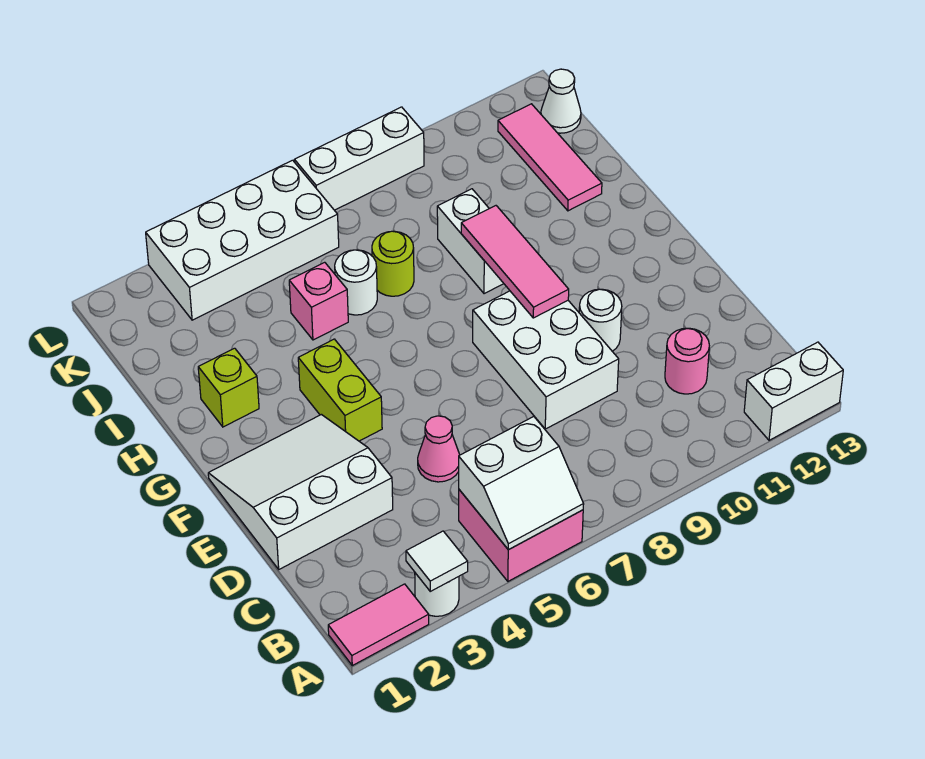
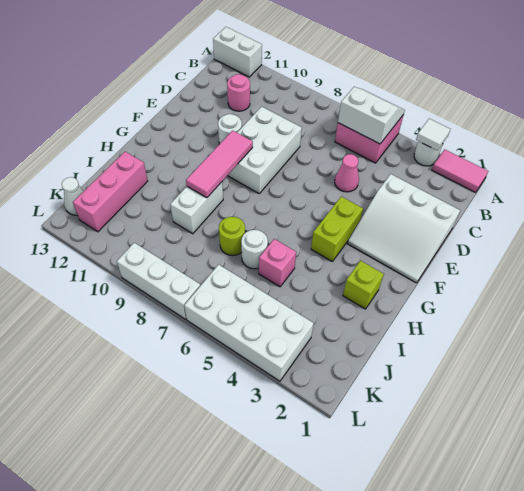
pink tile I12:K12 level 1 -> pink brick I12:K12 level 1

